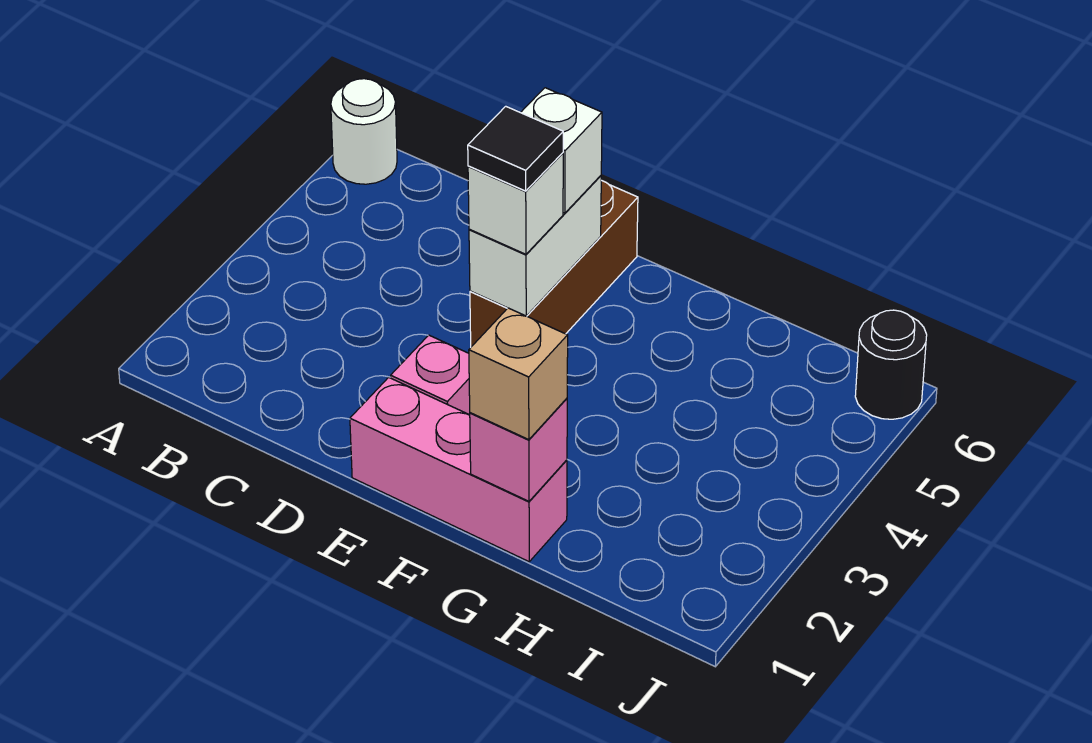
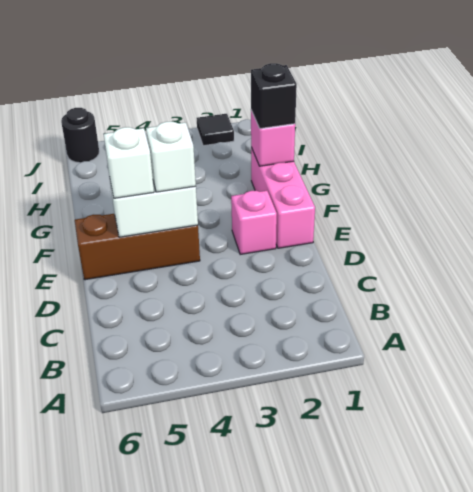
white round brick A6 level 1 -> none
black tile E4 level 4 -> black tile J2 level 1
tan brick G1 level 3 -> black brick G1 level 3

